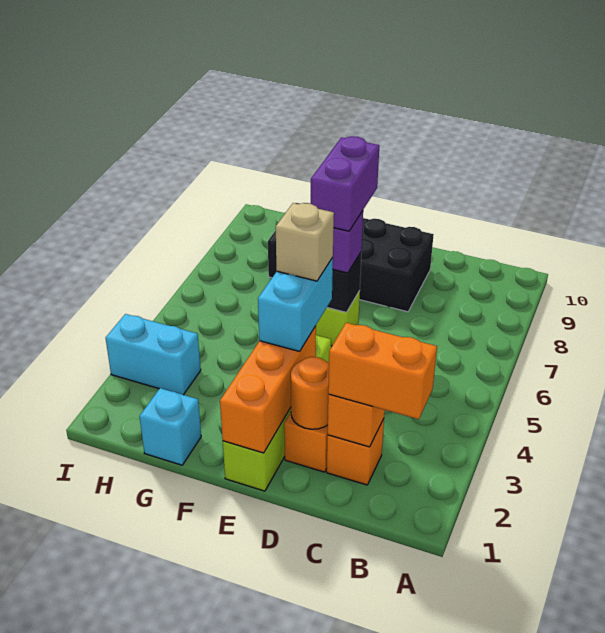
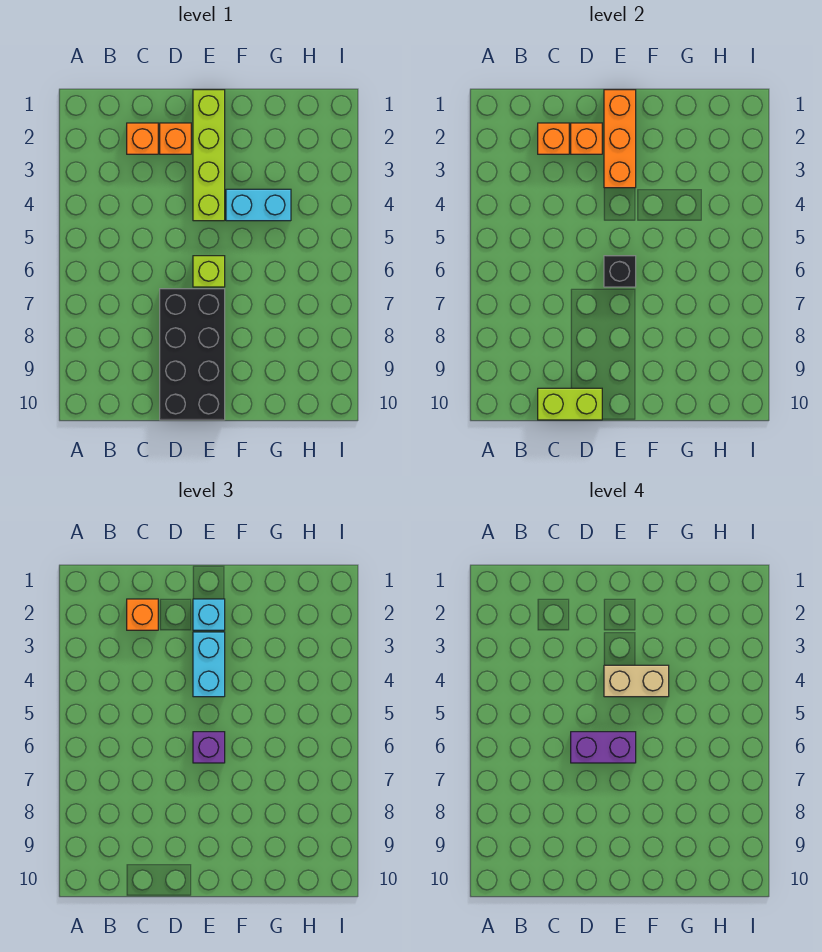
orange brick B2:C2 level 3 -> orange brick C2 level 3
none -> lime brick C10:D10 level 2
orange round brick D2 level 2 -> orange brick D2 level 2
black brick D8:G9 level 1 -> black brick D7:E10 level 1
tan brick E4 level 4 -> tan brick E4:F4 level 4
purple brick E6:E7 level 4 -> purple brick D6:E6 level 4
cyan brick G1 level 1 -> cyan brick E2 level 3
cyan brick H3:I3 level 1 -> cyan brick F4:G4 level 1

